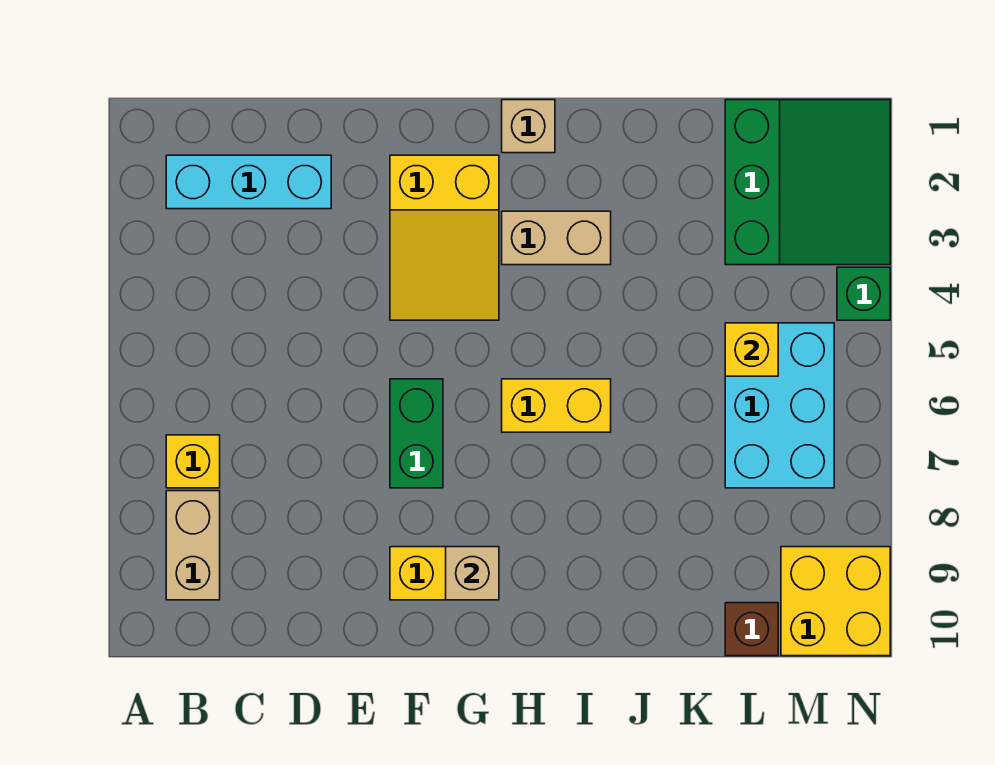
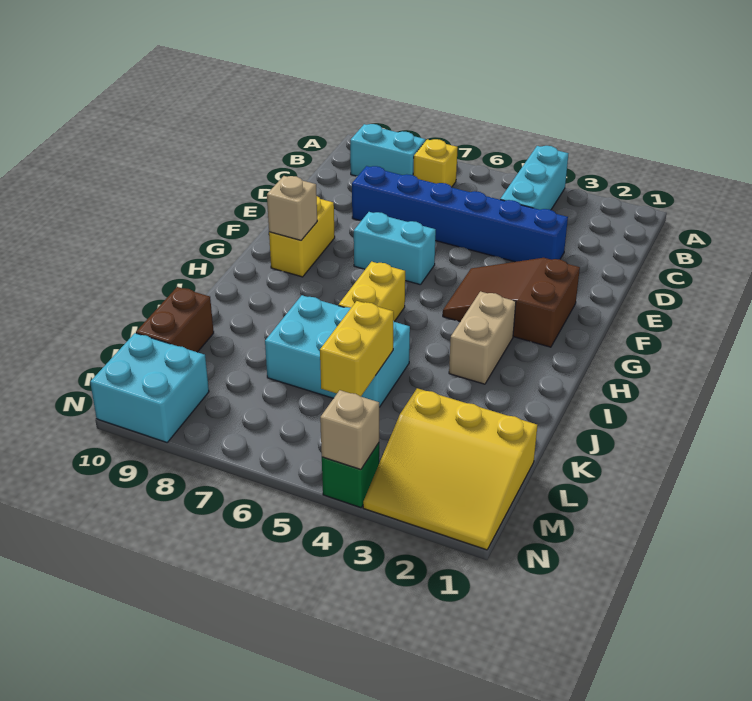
cyan brick B2:D2 level 1 -> cyan brick A4:C4 level 1
tan brick B8:B9 level 1 -> cyan brick B8:B9 level 1
none -> blue brick D3:D8 level 1
yellow slope F2:G4 level 1 top 2 -> brown slope F2:G4 level 1 top 2
green brick F6:F7 level 1 -> cyan brick F6:F7 level 1
tan brick H1 level 1 -> tan brick N4 level 2
green slope L1:N3 level 1 top L -> yellow slope L1:N3 level 1 top L
cyan brick L5:M7 level 1 -> cyan brick J5:K7 level 1
yellow brick L5 level 2 -> yellow brick K5:L5 level 2
brown brick L10 level 1 -> brown brick K10:L10 level 1
yellow brick M9:N10 level 1 -> cyan brick M9:N10 level 1

